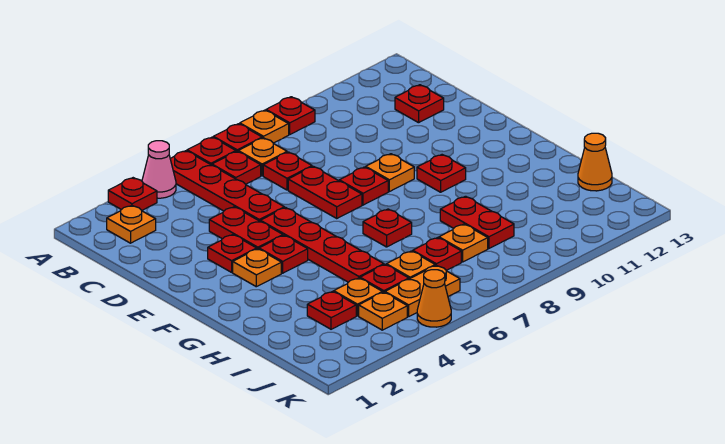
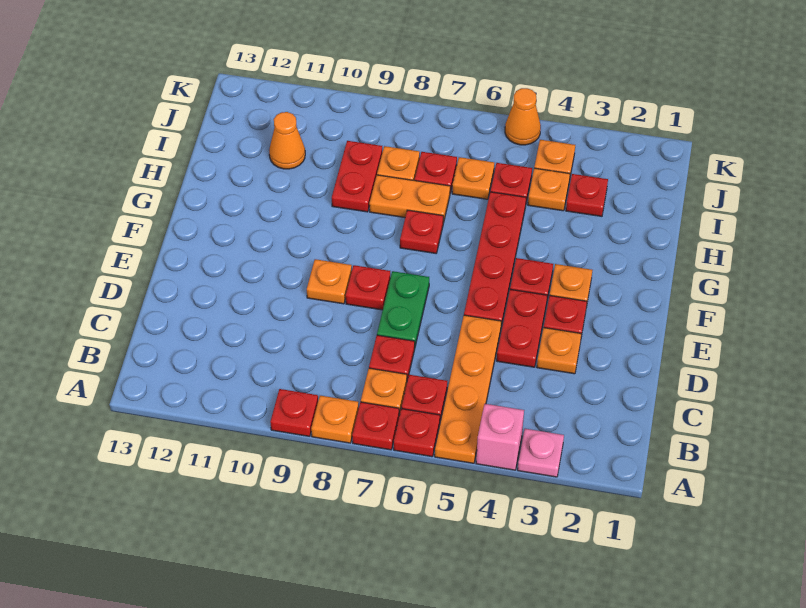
red plate A3 level 1 -> pink plate A3 level 1
pink cone A4 level 1 -> pink brick A4 level 1
red plate A5:D5 level 1 -> orange plate A5:D5 level 1
orange plate B2 level 1 -> orange plate D3 level 1
red plate C12 level 1 -> none
red plate D7:E7 level 1 -> green plate D7:E7 level 1
red plate F10 level 1 -> none
orange cone I13 level 1 -> orange cone I11 level 1
orange plate J5:J6 level 1 -> orange plate H7:H8 level 1

